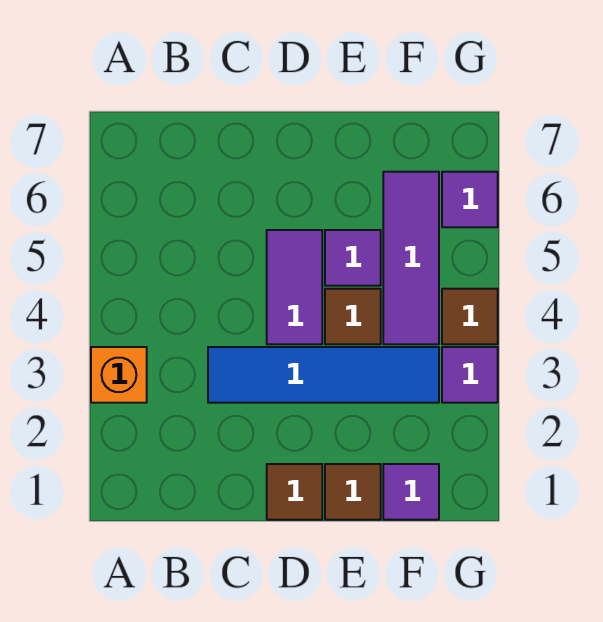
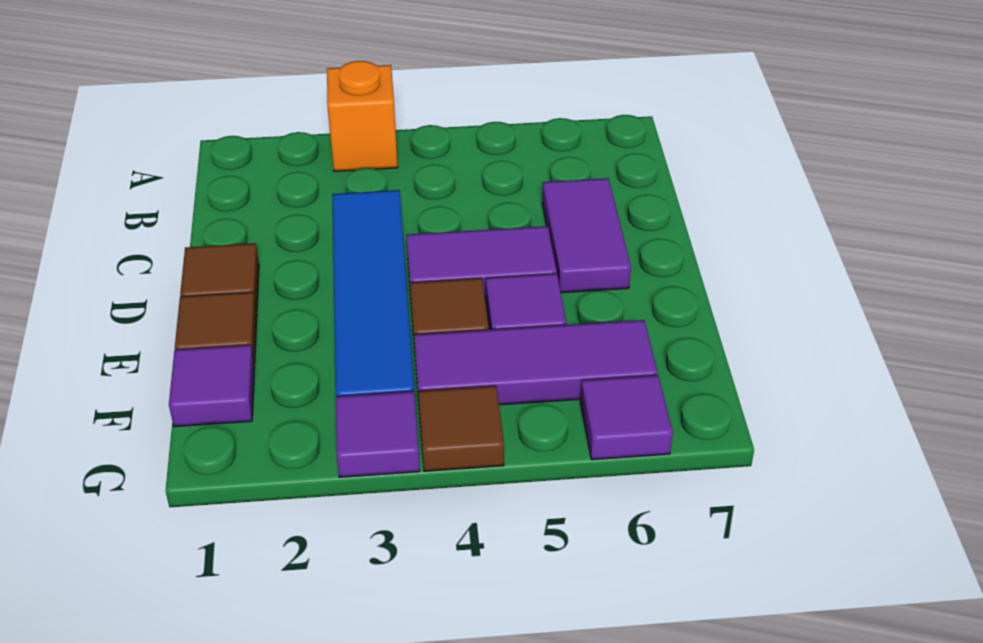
none -> purple tile C6:D6 level 1

